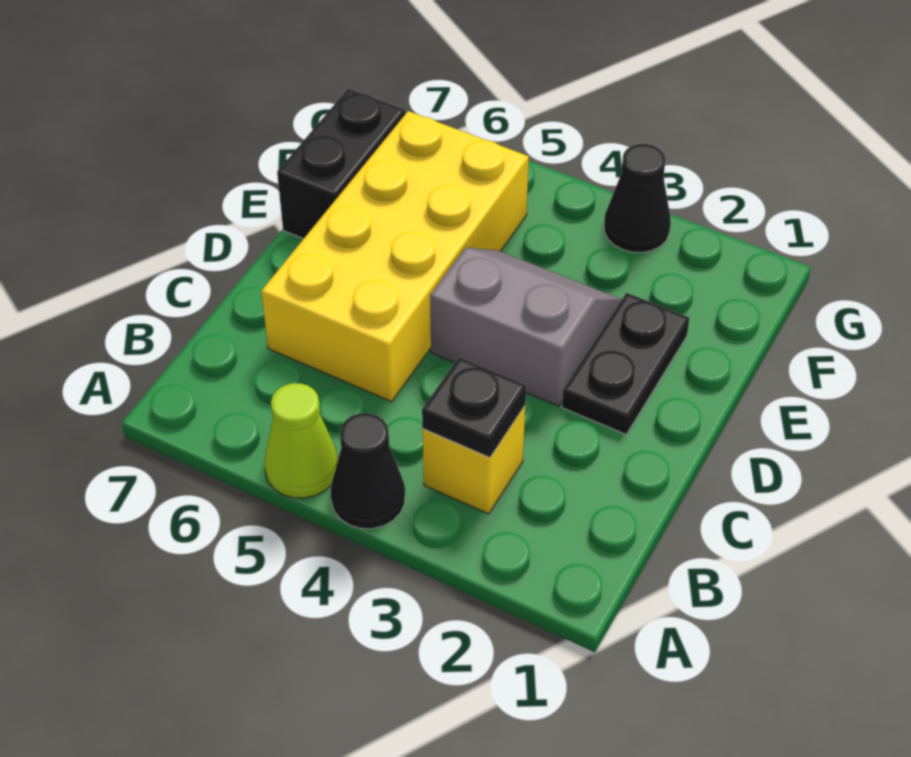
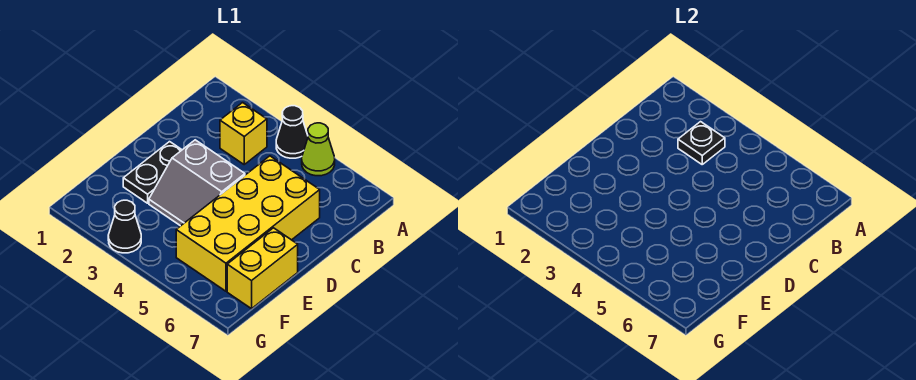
black brick E7:F7 level 1 -> yellow brick E7:F7 level 1

